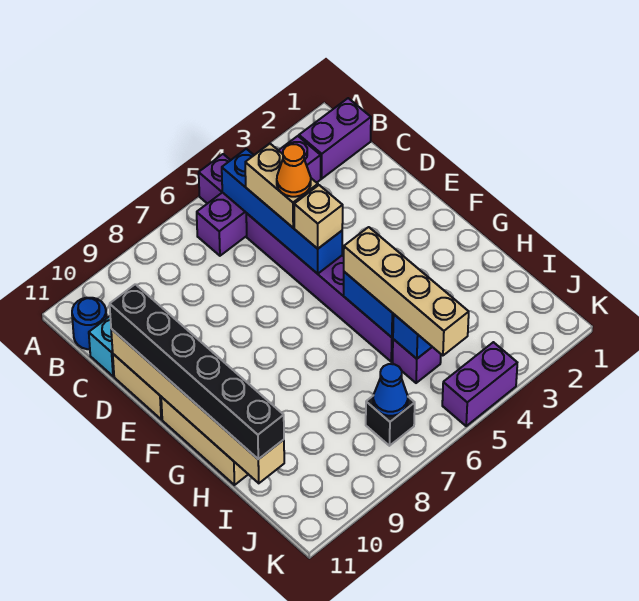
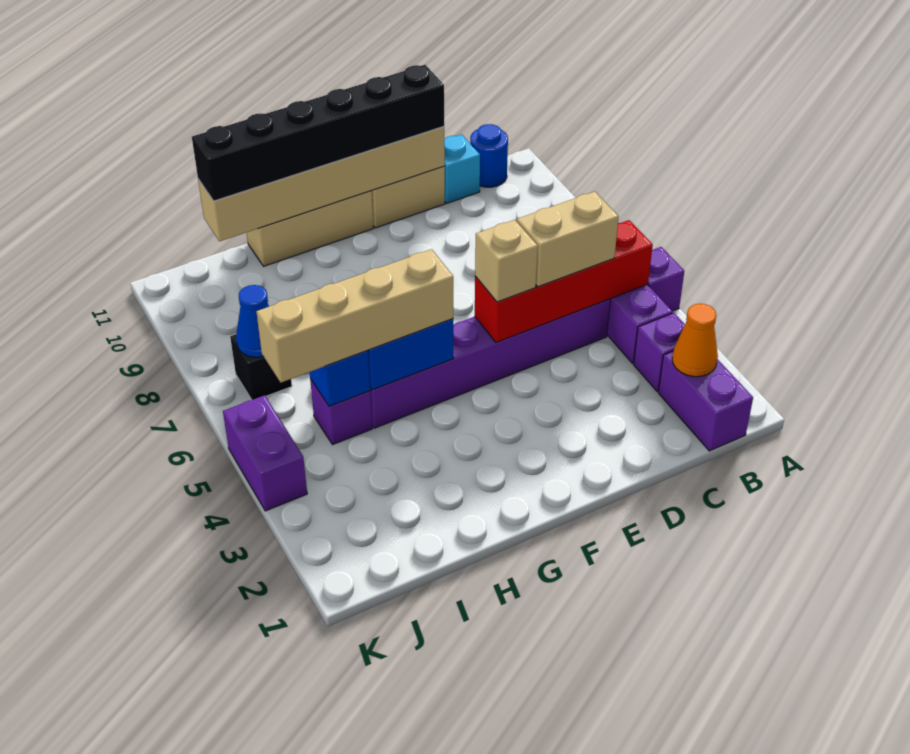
blue brick B5:E5 level 2 -> red brick B5:E5 level 2
orange cone D5 level 4 -> orange cone B2 level 2

